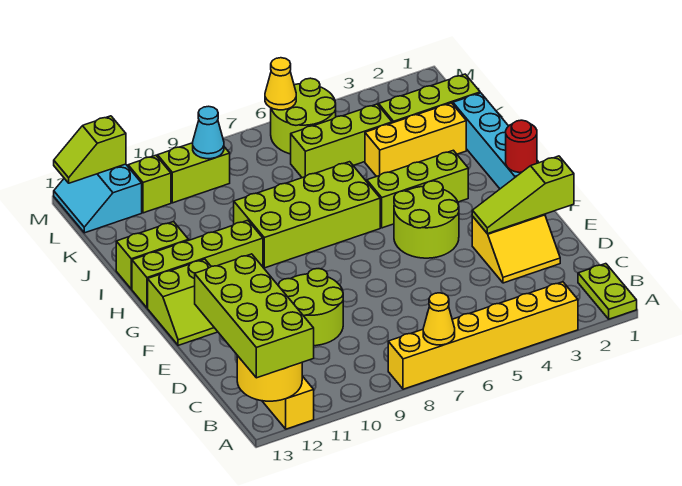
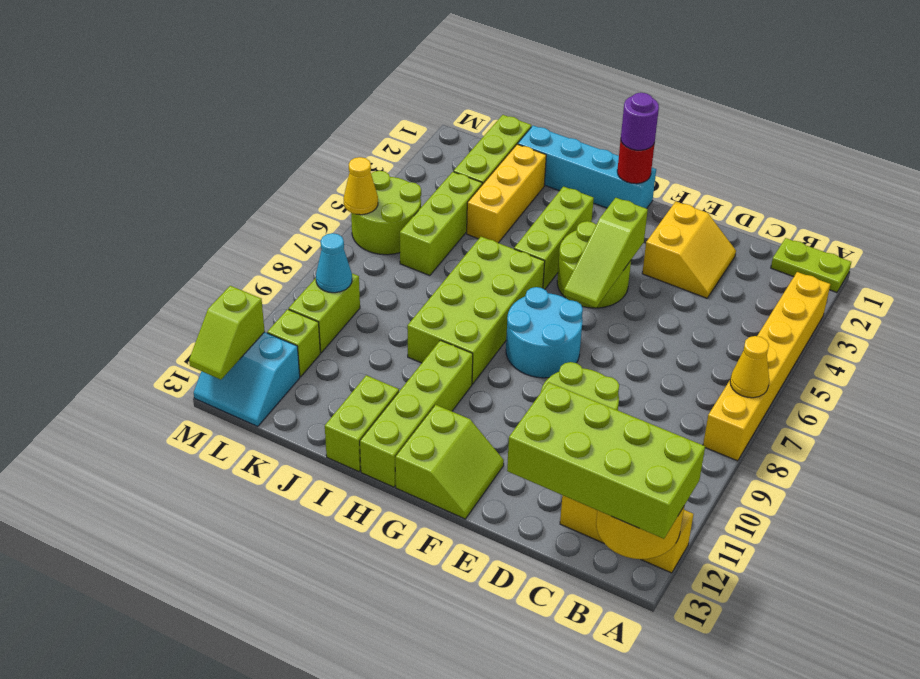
lime slope E1:E3 level 2 top 1 -> lime slope F4:F6 level 2 top 4
none -> cyan round brick F7:G8 level 1
none -> purple round brick G1 level 3

